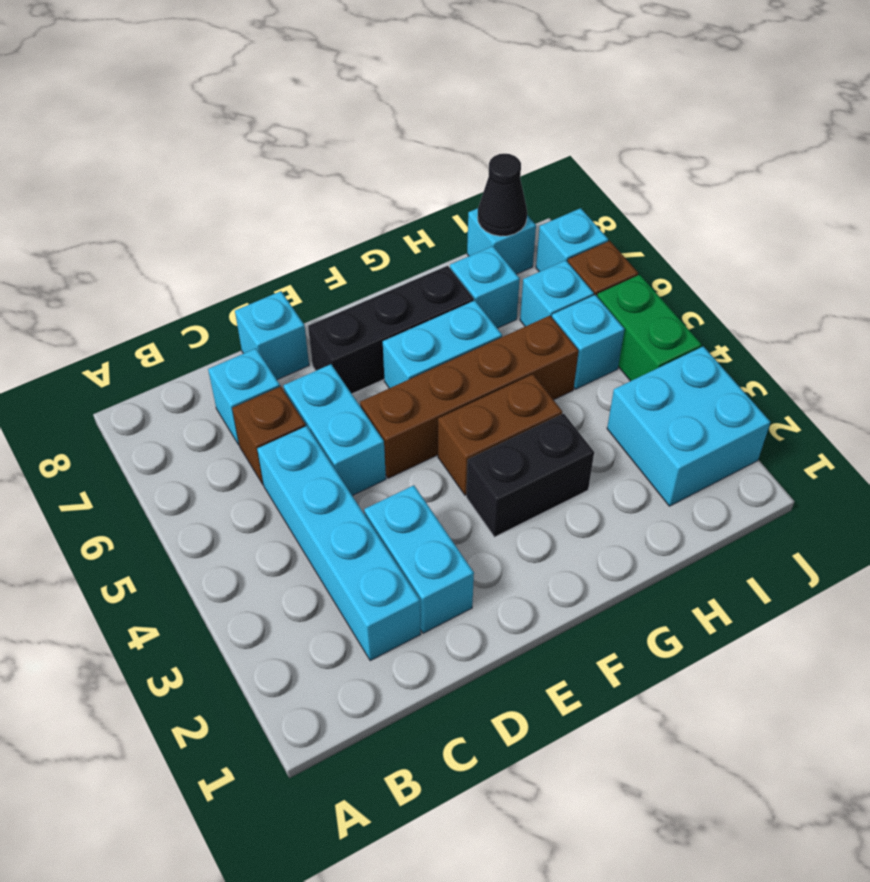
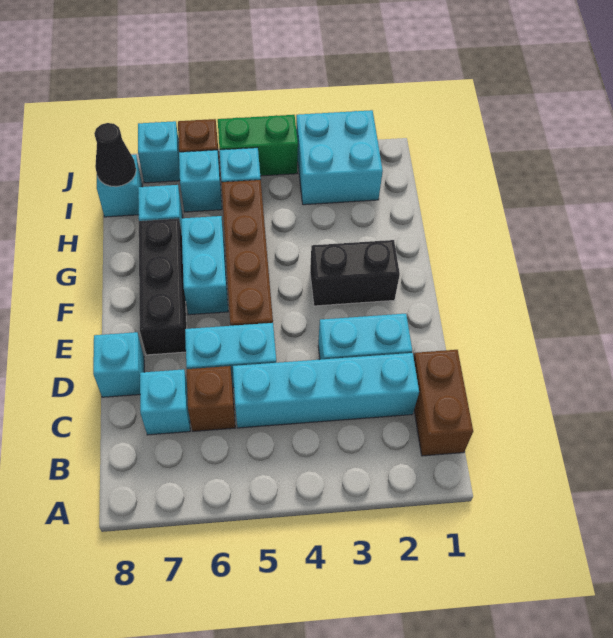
black brick F3:G3 level 1 -> black brick F2:F3 level 1
brown brick F4:G4 level 1 -> brown brick B1:C1 level 1

